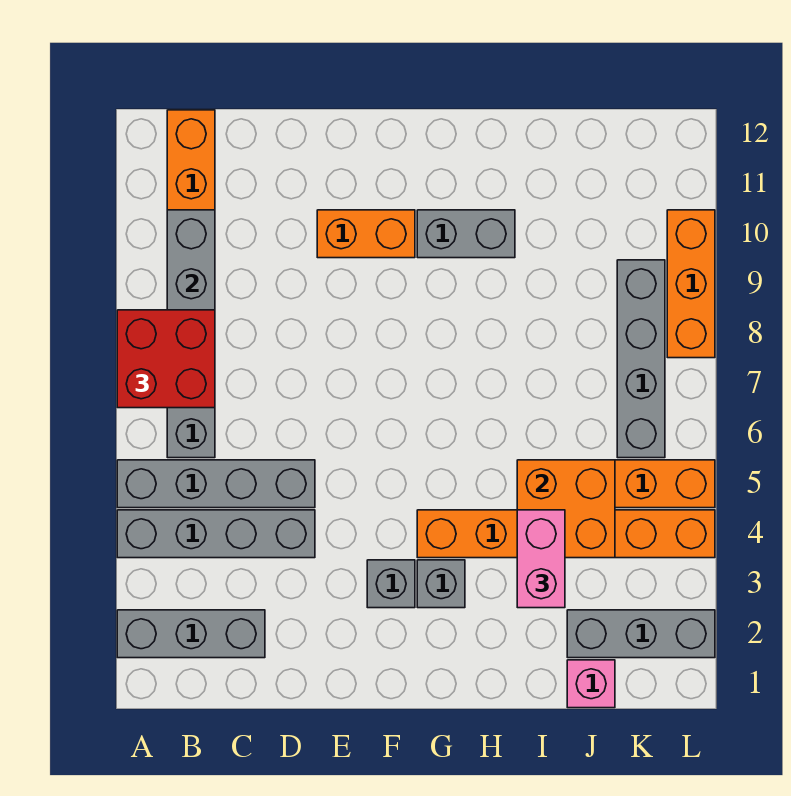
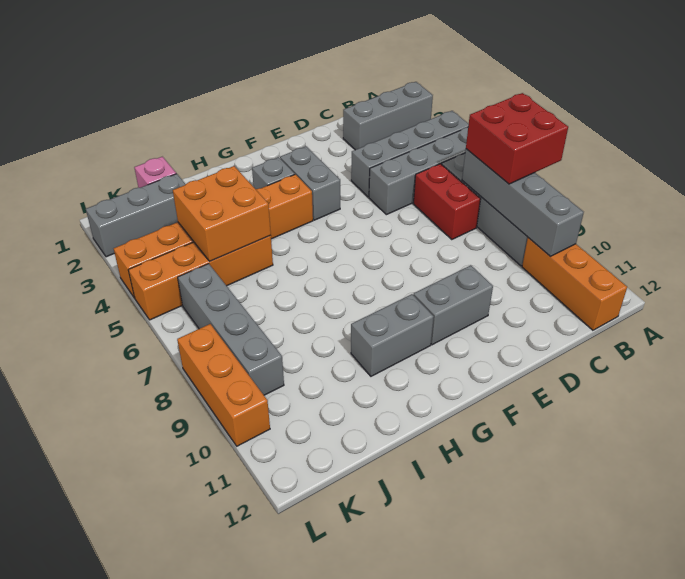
none -> red brick C6:C7 level 1
orange brick E10:F10 level 1 -> grey brick E10:F10 level 1
grey brick F3 level 1 -> grey brick F3:F4 level 1
pink brick I3:I4 level 3 -> none

